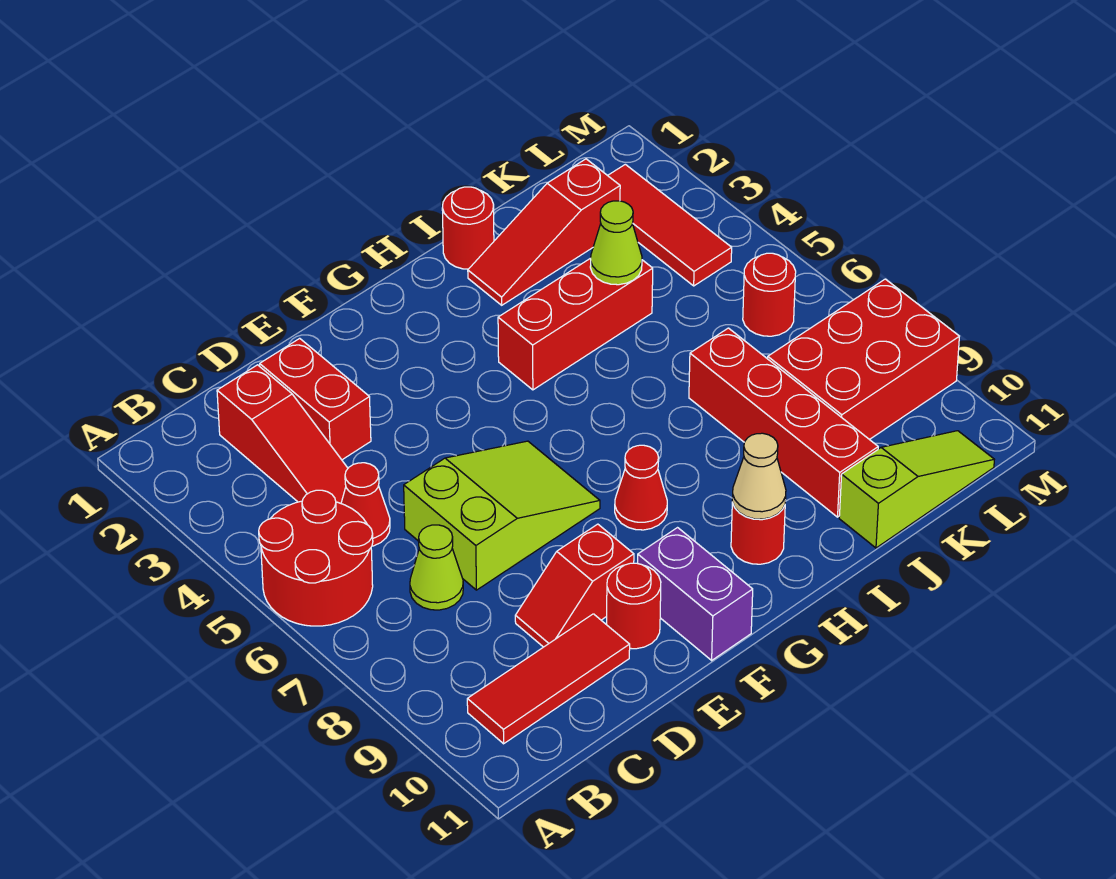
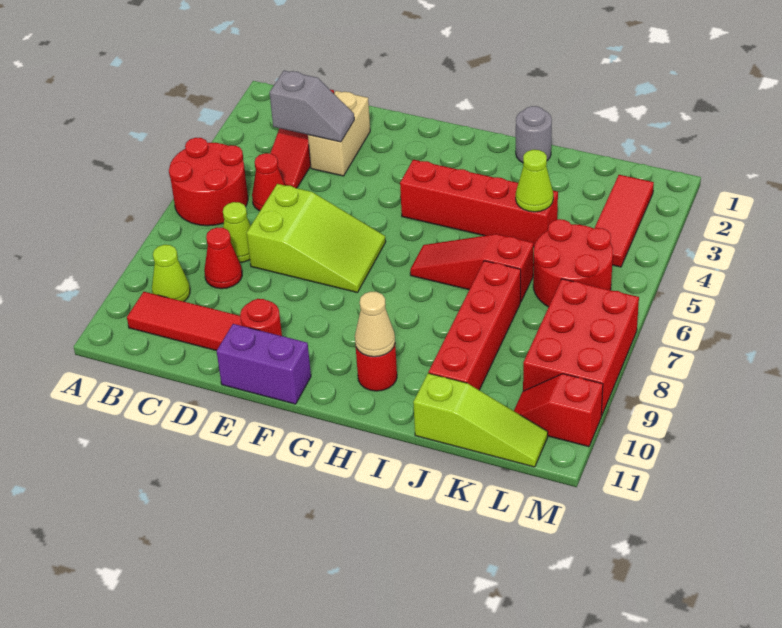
none -> lime cone B9 level 1
none -> grey slope C3:D3 level 2 top C
red brick D2:D3 level 1 -> tan brick D2:D3 level 1
red slope D9:E9 level 1 top E -> red slope L10:M10 level 1 top M
purple brick F10:F11 level 1 -> purple brick E11:F11 level 1
red cone G8 level 1 -> red cone C8 level 1
red brick H4:J4 level 1 -> red brick G4:J4 level 1
red round brick I1 level 1 -> grey round brick I1 level 1
red slope I2:K2 level 1 top K -> red slope H6:J6 level 1 top J
red brick K8:M9 level 1 -> red brick L7:M9 level 1
red round brick L6 level 1 -> red round brick K5:L6 level 1

